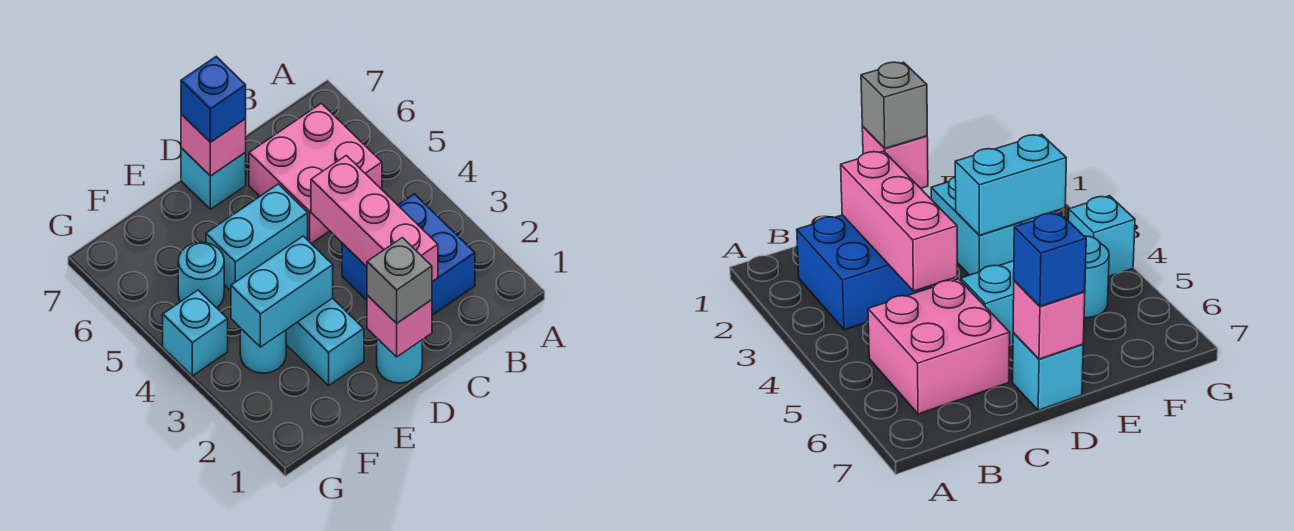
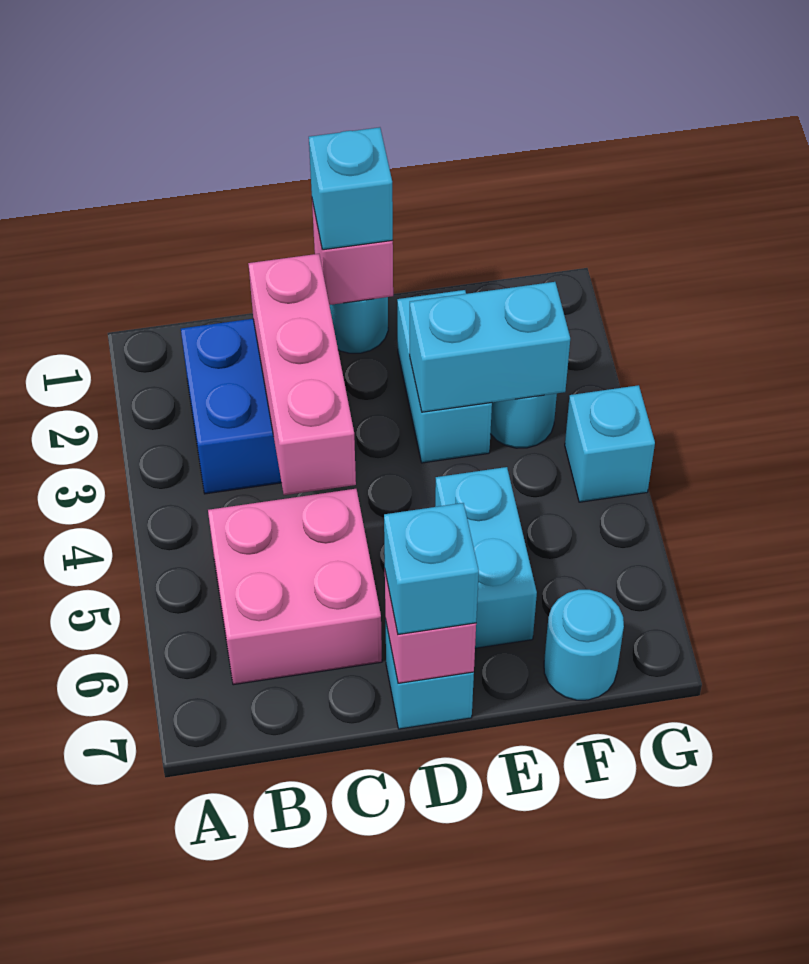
grey brick D1 level 3 -> cyan brick D1 level 3
cyan brick D5:E5 level 1 -> cyan brick E5:E6 level 1
blue brick D7 level 3 -> cyan brick D7 level 3
cyan round brick F5 level 1 -> cyan round brick F7 level 1

